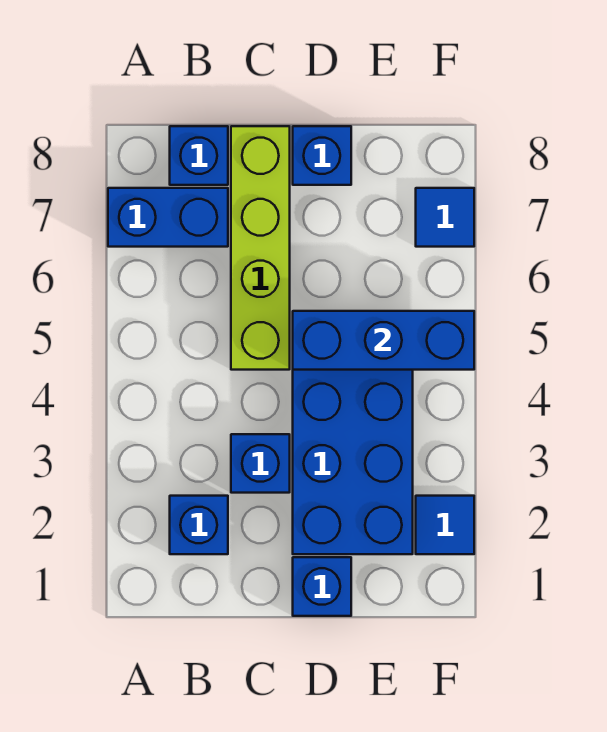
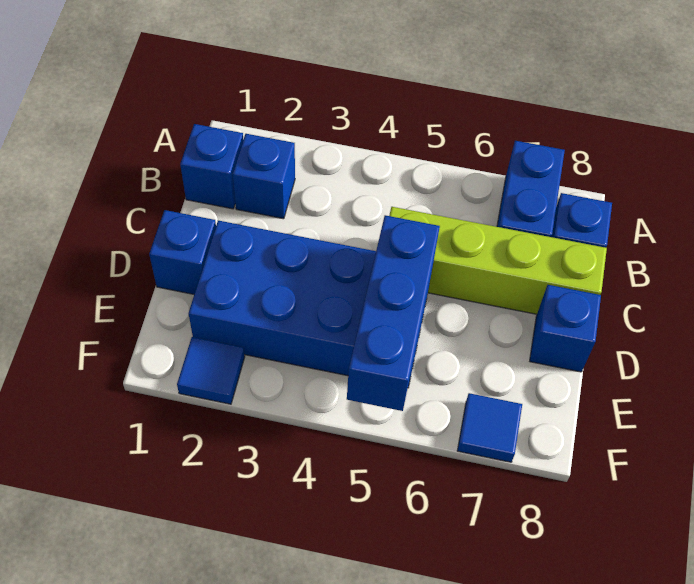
blue brick C3 level 1 -> blue brick B1 level 1

